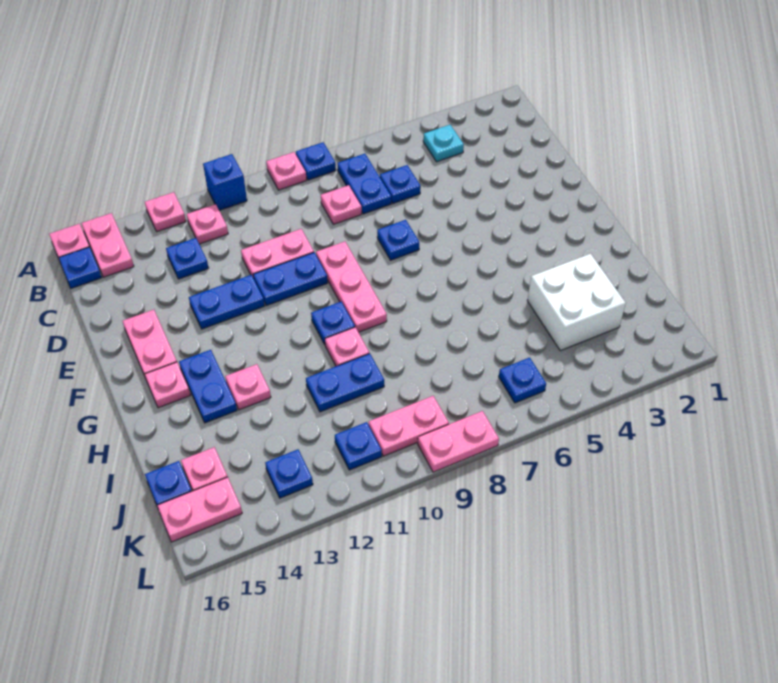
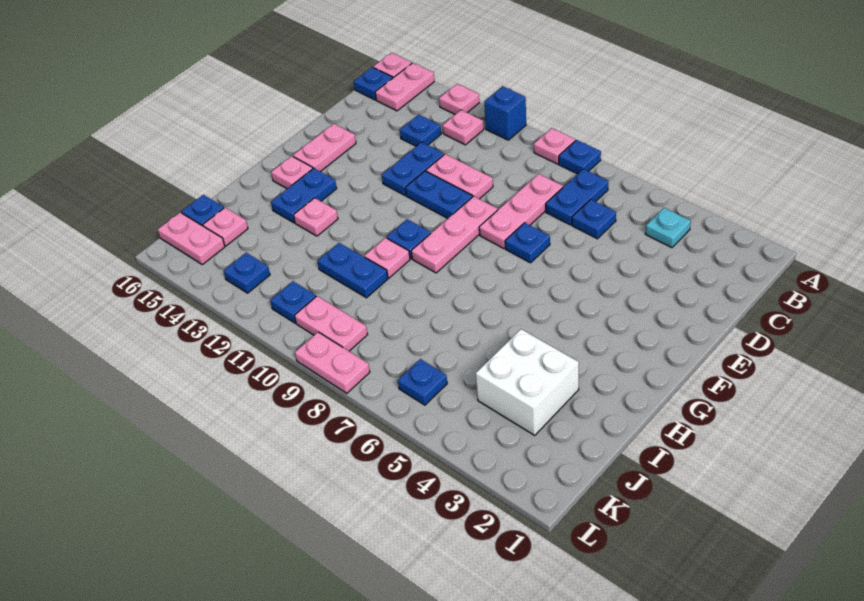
pink plate C8 level 1 -> pink plate C8:E8 level 1
blue plate E12:E13 level 1 -> blue plate D12:E12 level 1

